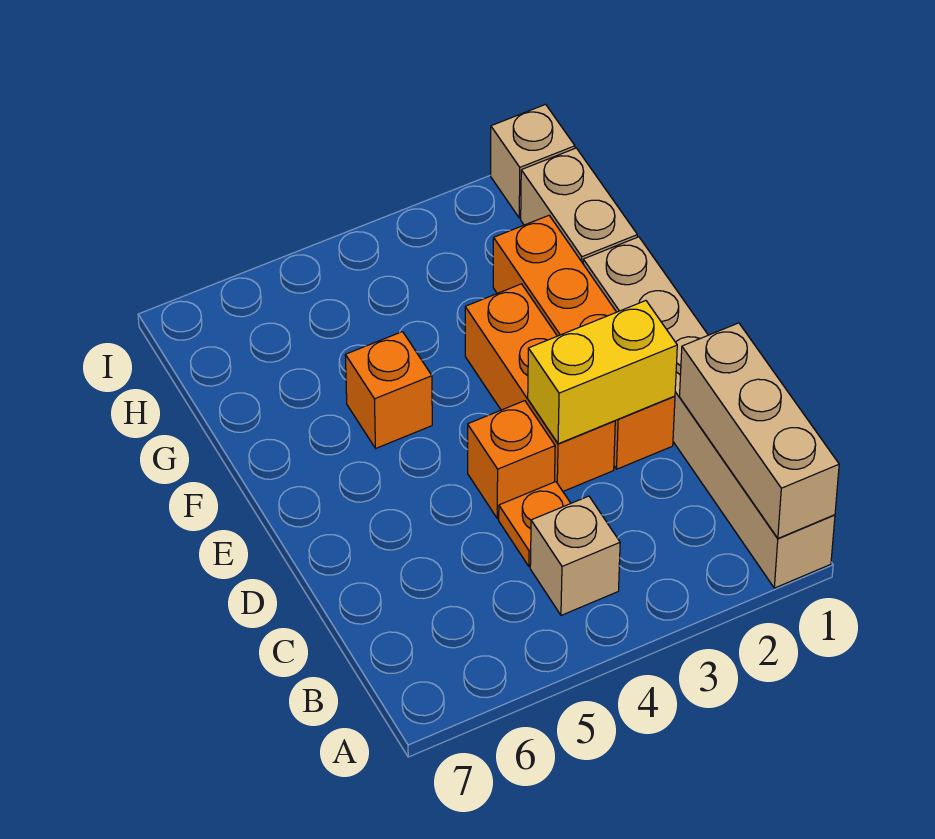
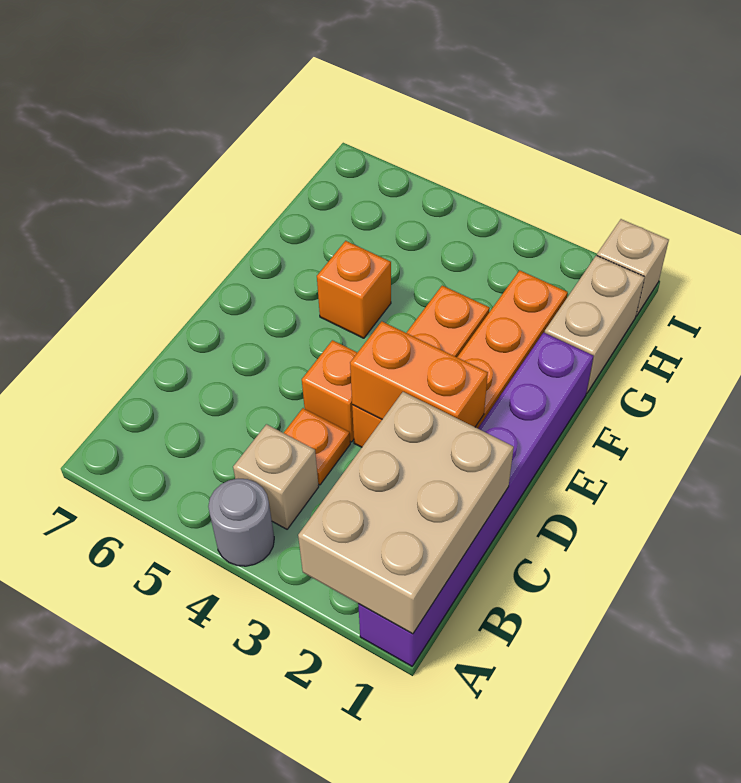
tan brick A1:F1 level 1 -> purple brick A1:F1 level 1
tan brick A1:C1 level 2 -> tan brick A1:C2 level 2
none -> grey round brick A4 level 1
yellow brick D2:D3 level 2 -> orange brick D2:D3 level 2

